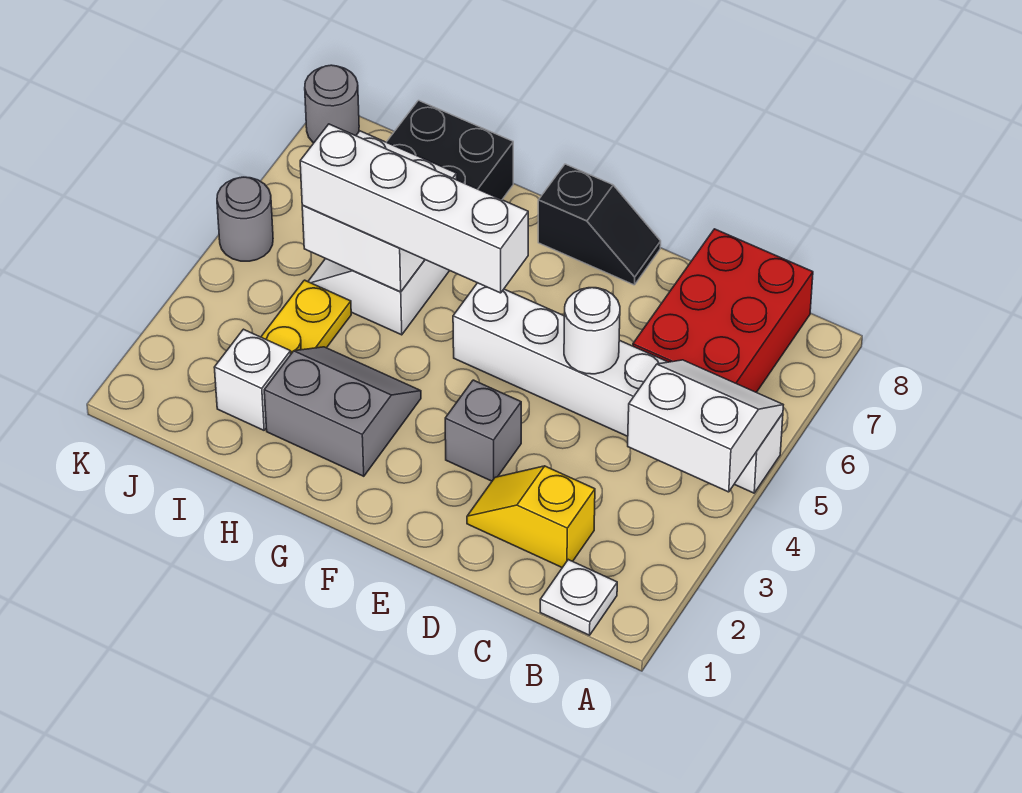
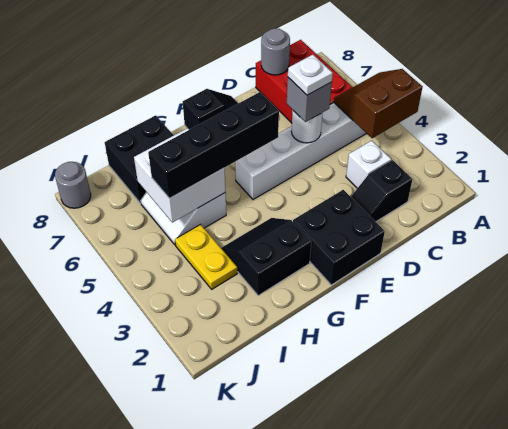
white slope A4:B5 level 2 top 4 -> brown slope A4:B5 level 2 top 4
white plate B1 level 1 -> white plate D5 level 4
yellow slope C2:D2 level 1 top C -> black slope C2:D2 level 1 top C
none -> black brick E1:F2 level 1
grey brick E3 level 1 -> grey brick D5 level 3
white brick F5:I5 level 3 -> black brick F5:I5 level 3
grey slope G2:H3 level 1 top 2 -> black slope G2:H3 level 1 top 2
white brick I2 level 1 -> white brick C3 level 1
grey round brick K5 level 1 -> grey round brick C8 level 2

